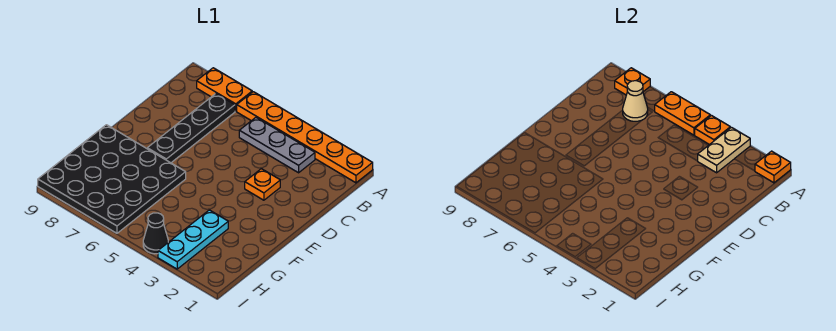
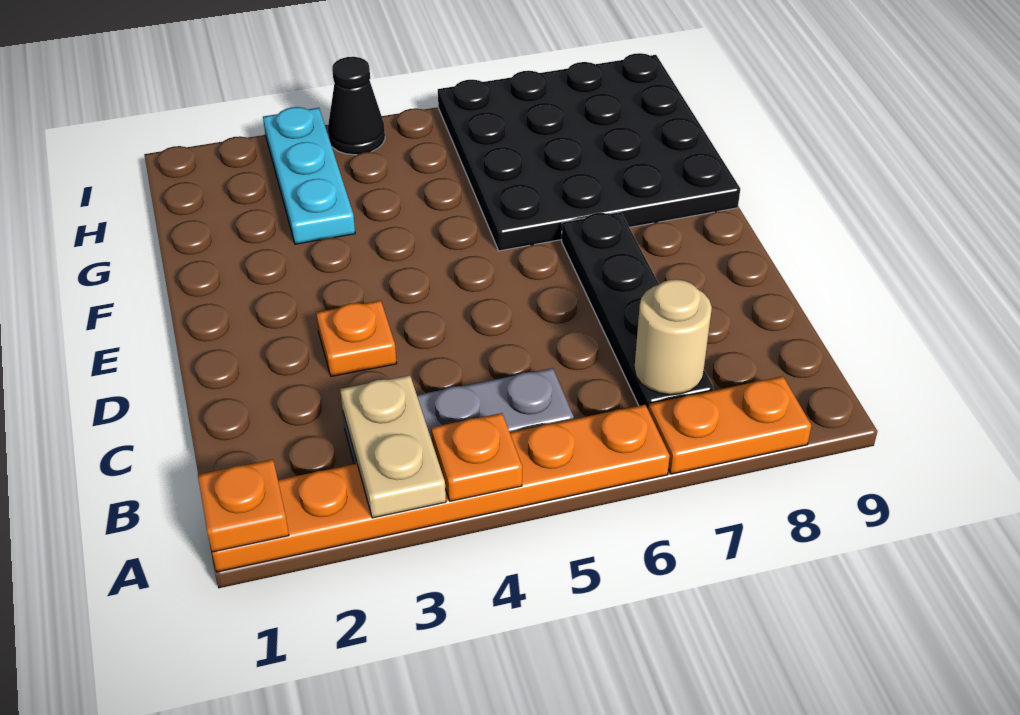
orange plate A5:A6 level 2 -> none
orange plate A8 level 2 -> none
tan cone B7 level 2 -> tan round brick B7 level 2

